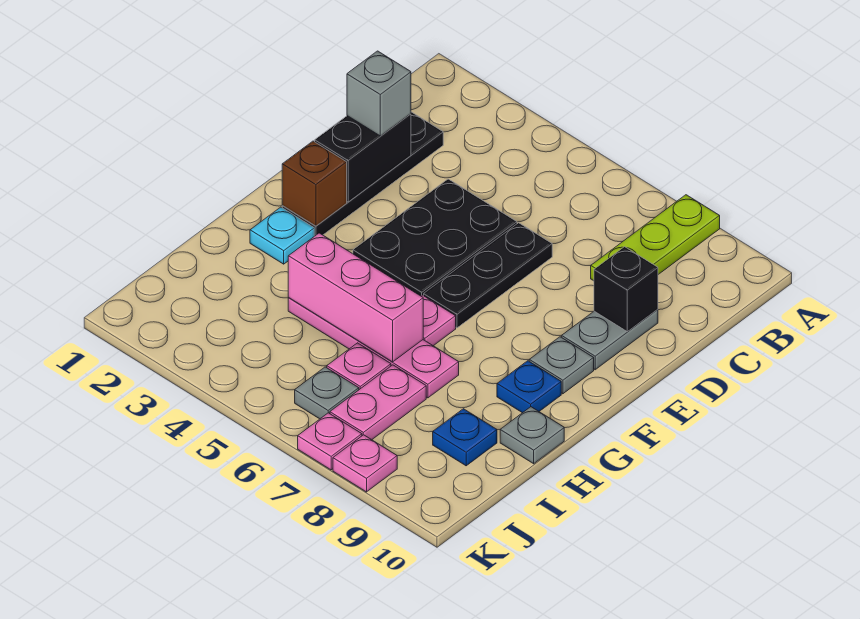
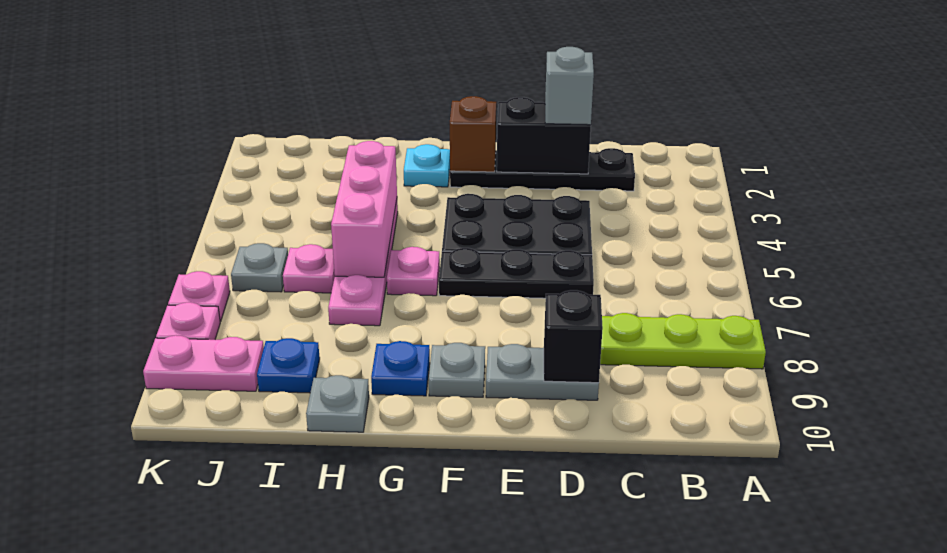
pink plate I7:J7 level 1 -> pink plate J9:K9 level 1

